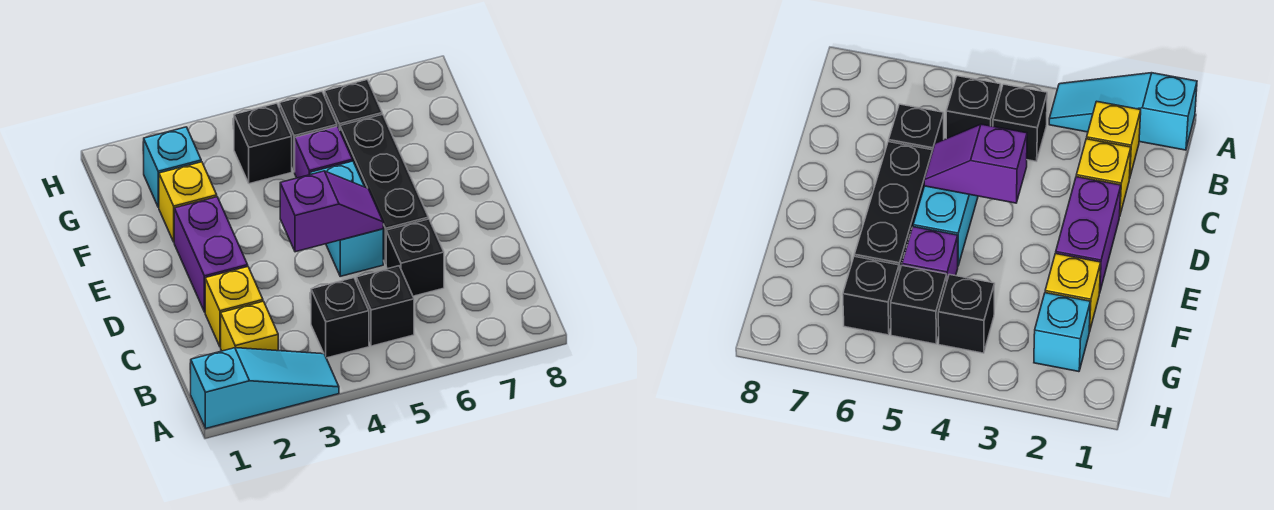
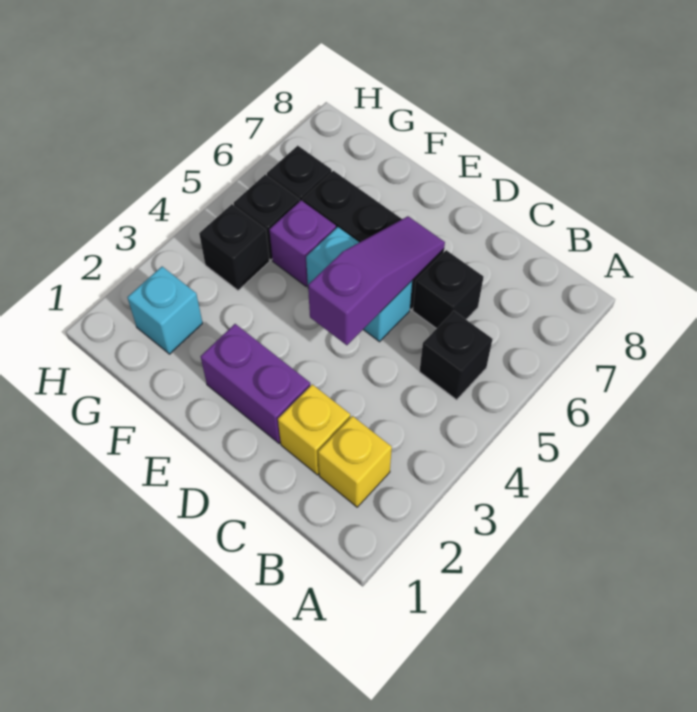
cyan slope A1:A3 level 1 top 1 -> none
black brick B4 level 1 -> none
purple slope D4:D5 level 2 top 4 -> purple slope D4:D6 level 2 top 4
yellow brick F2 level 1 -> none

